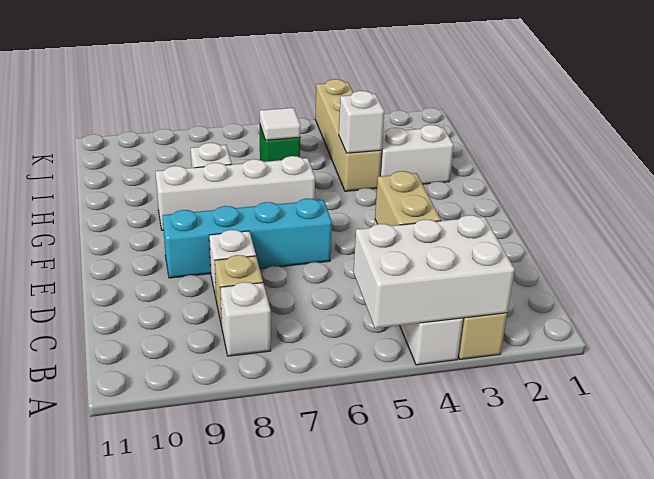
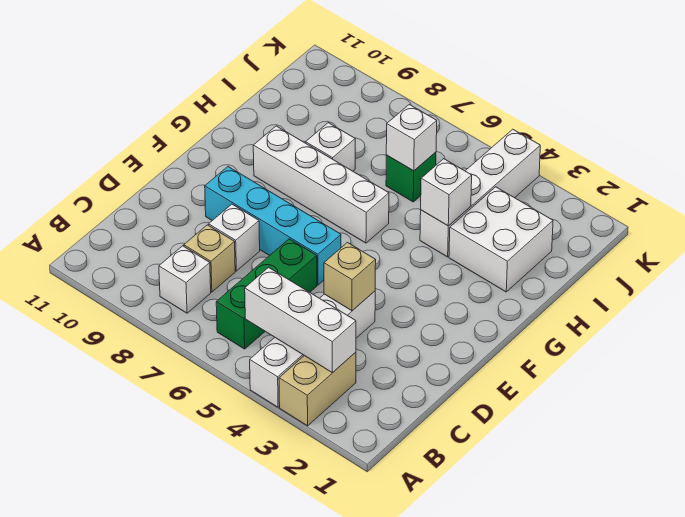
white brick A3:B5 level 2 -> white brick B3:B5 level 2
none -> green brick B6:D6 level 1
tan brick C4:D4 level 2 -> tan brick D4 level 2
white brick H2:H3 level 1 -> white brick H2:I3 level 1
tan brick H4:K4 level 1 -> white brick H4:K4 level 1
white tile I6 level 2 -> white brick I6 level 2

